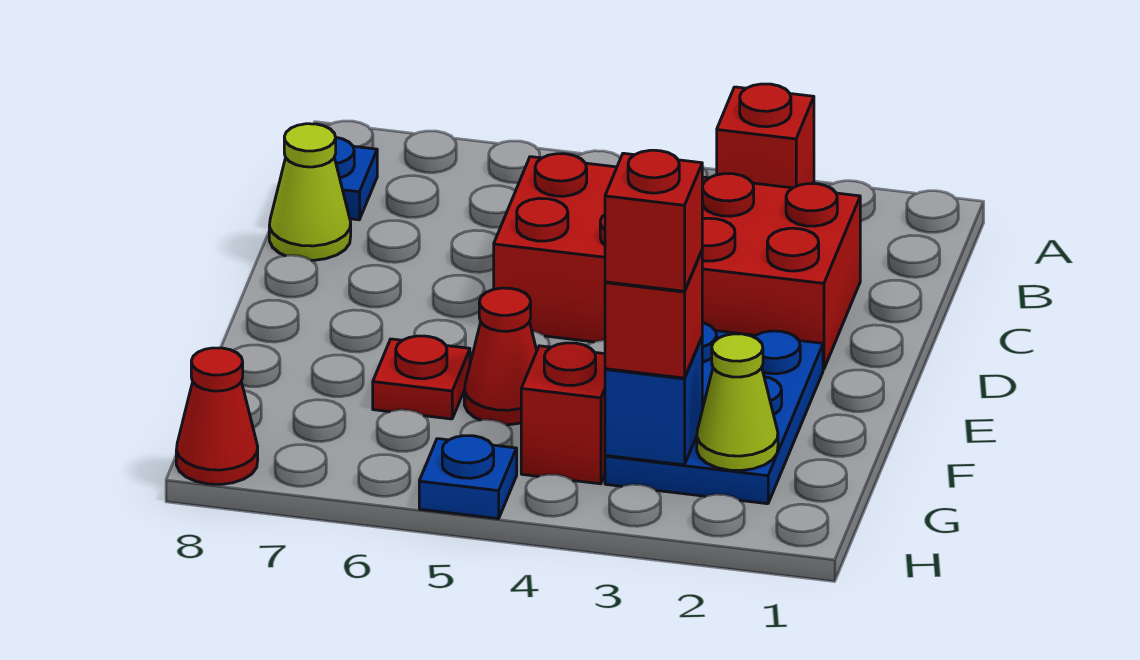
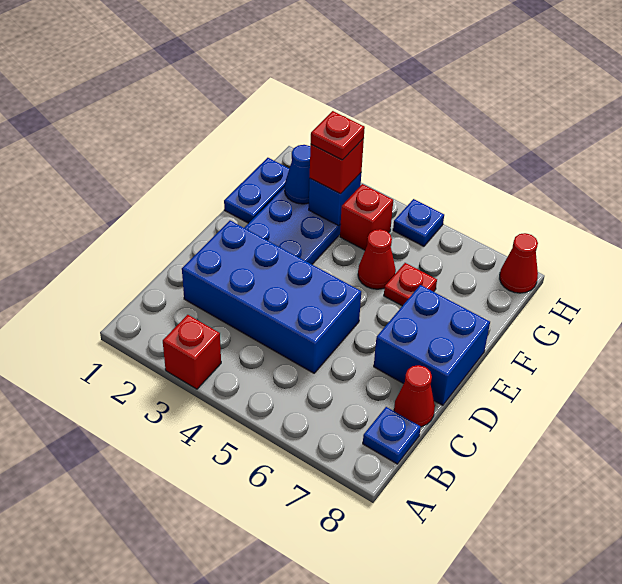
red brick C2:D5 level 1 -> blue brick C2:D5 level 1
lime cone C8 level 1 -> red cone C8 level 1
none -> blue brick D7:E8 level 1
none -> blue plate F1:G1 level 1
lime cone G2 level 2 -> blue cone G2 level 2
red brick G3 level 4 -> red plate G3 level 4

